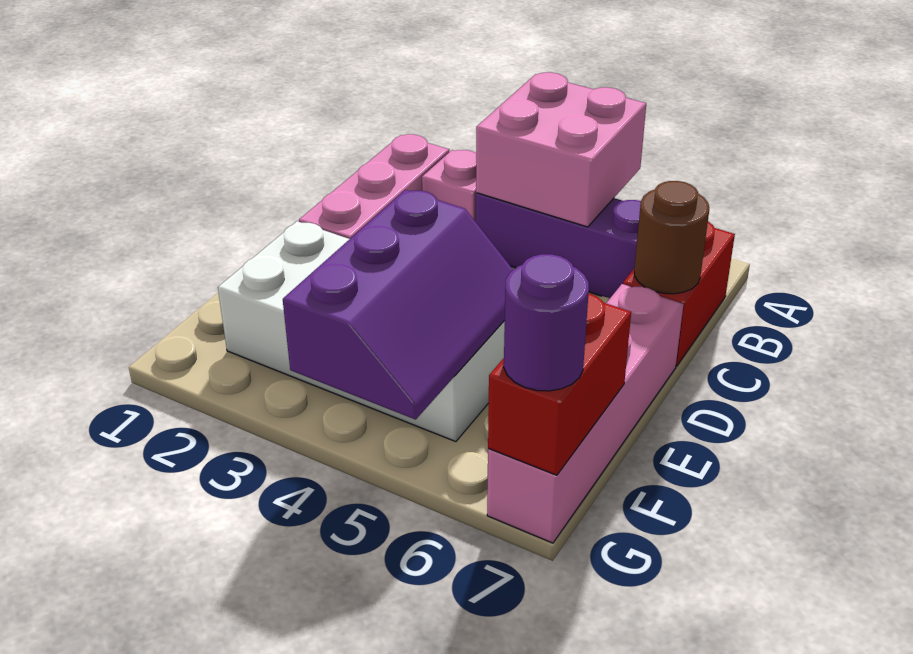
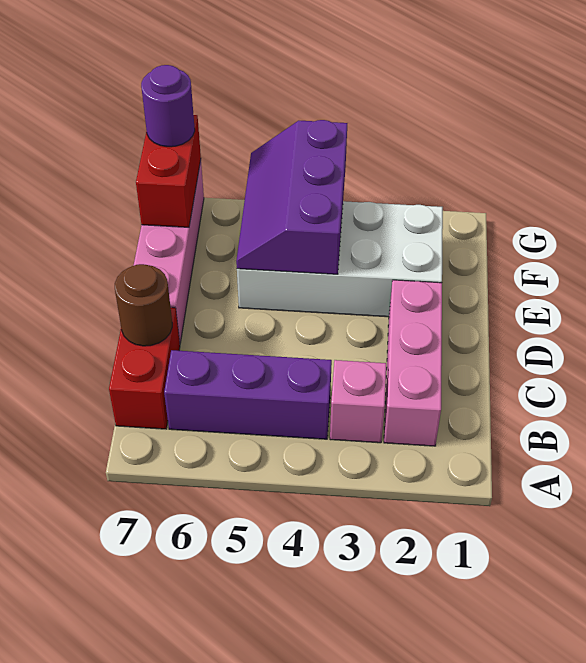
pink brick A4:B5 level 2 -> none

